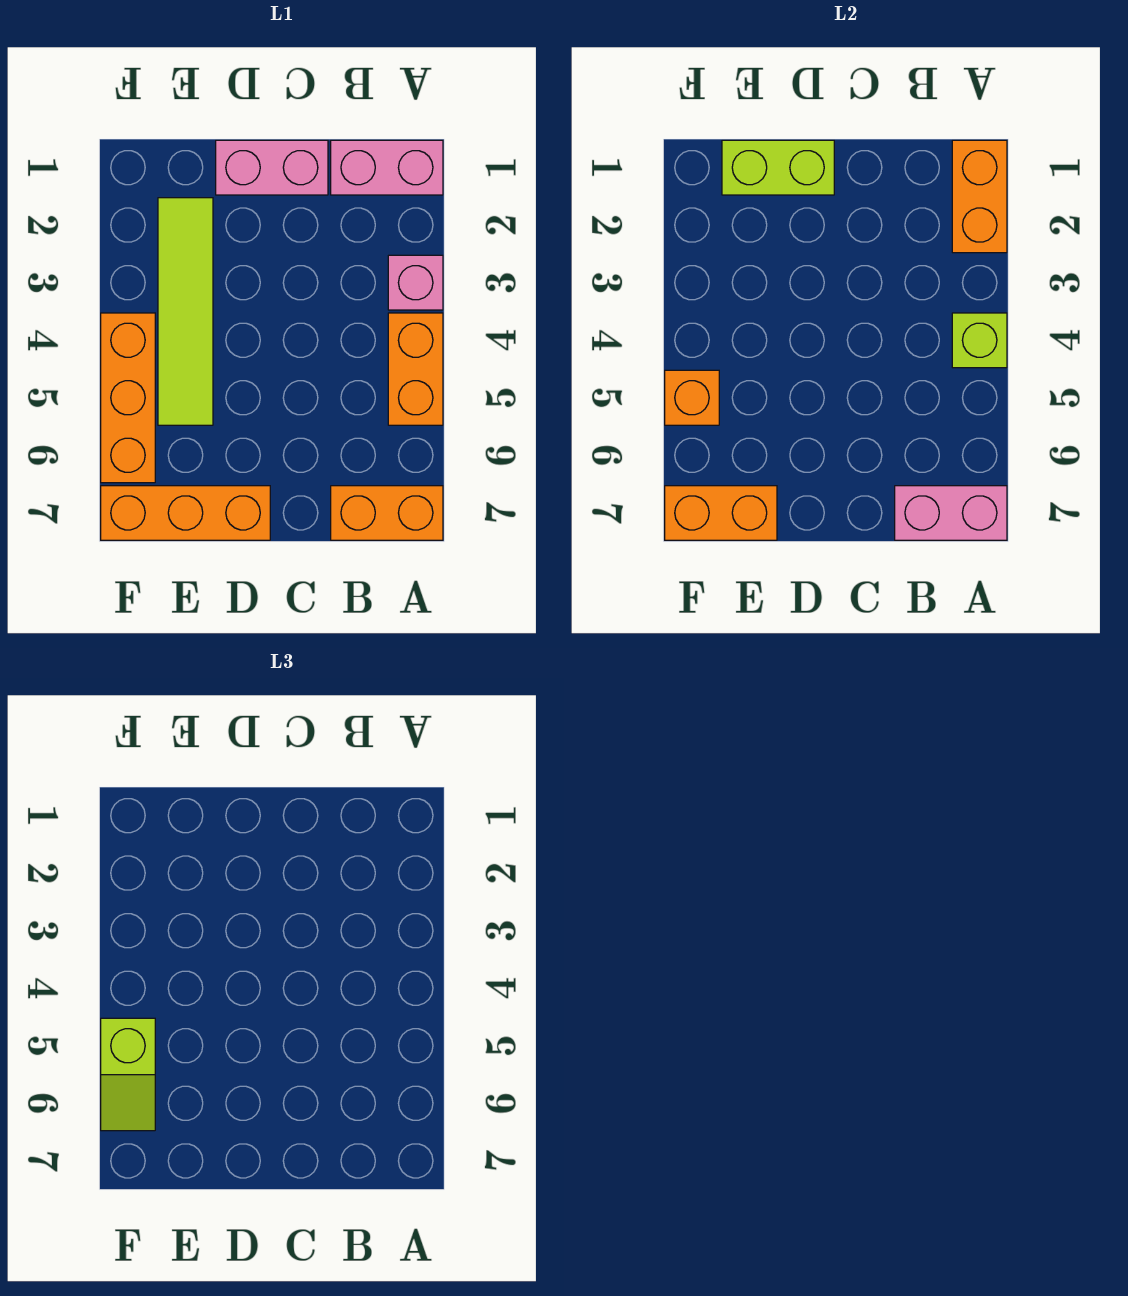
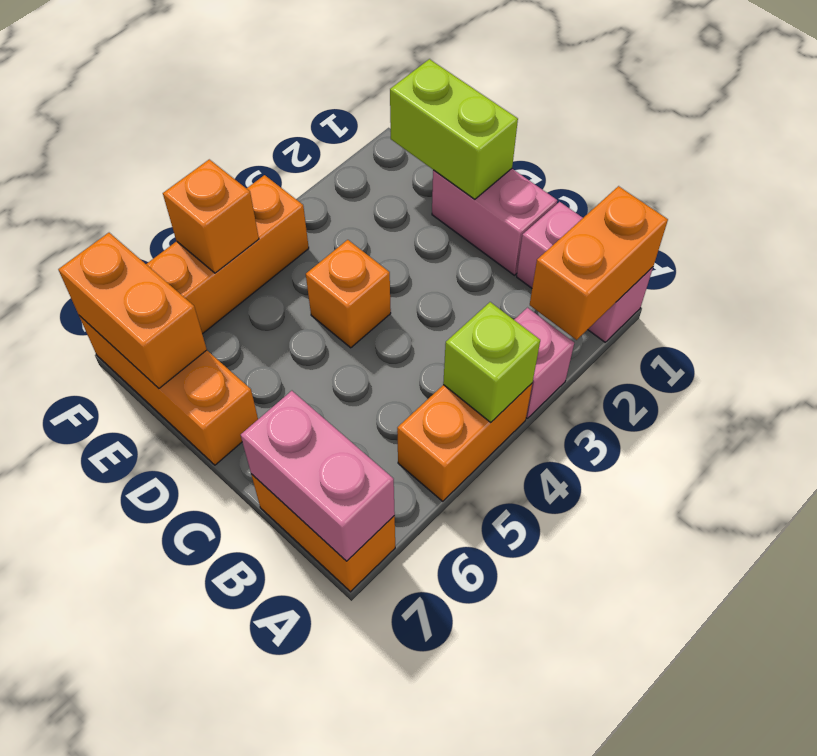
none -> orange brick D4 level 1
lime tile E2:E5 level 1 -> none
lime slope F5:F6 level 3 top 5 -> none

